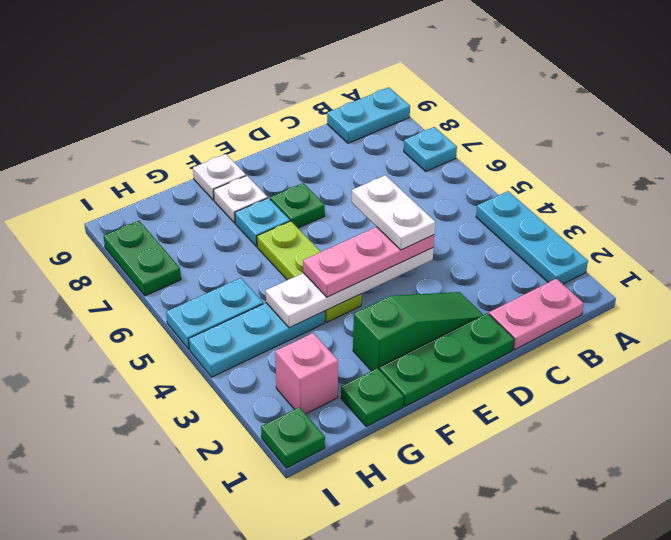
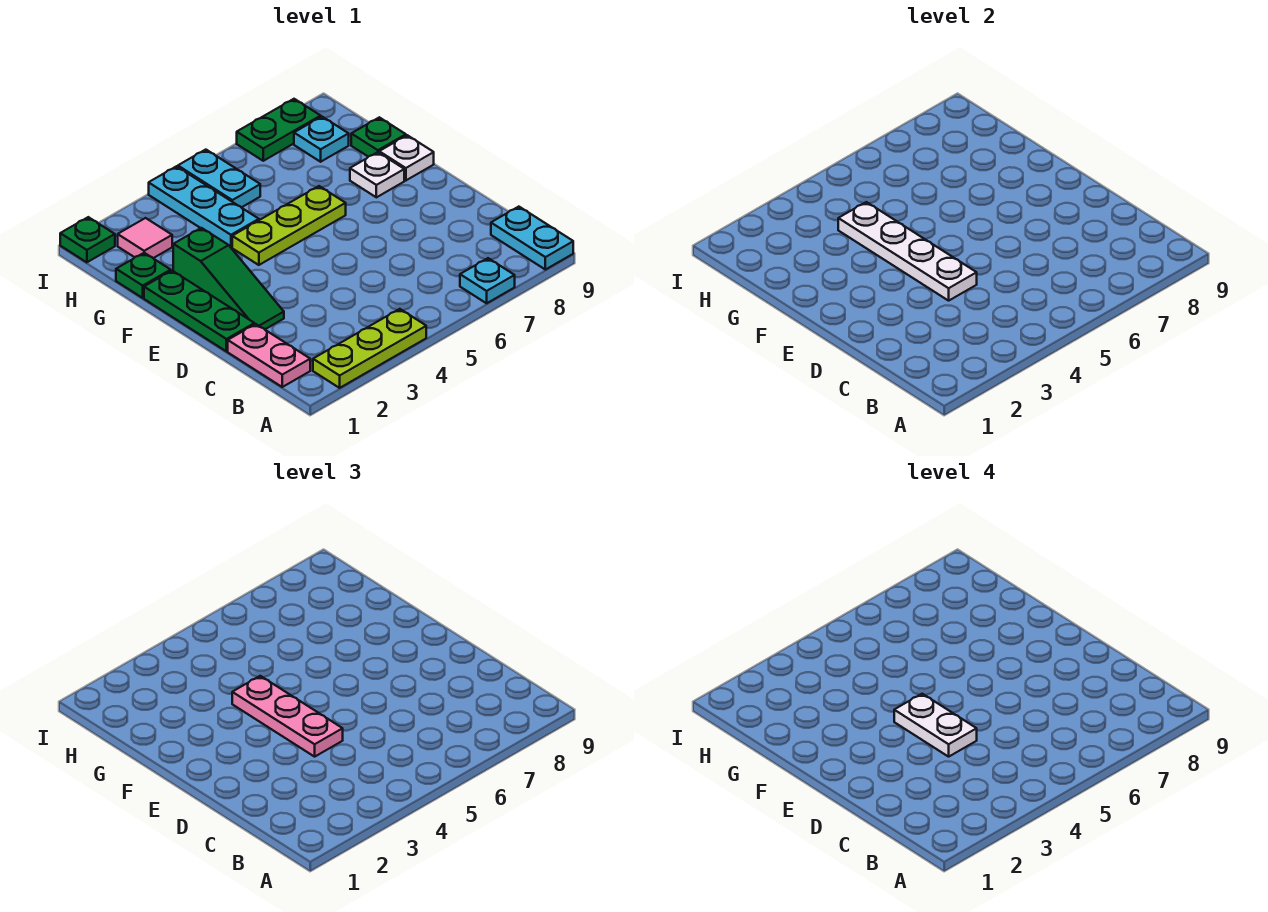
cyan plate A2:A4 level 1 -> lime plate A2:A4 level 1
white plate D4:D5 level 4 -> white plate D4:E4 level 4
green plate E7 level 1 -> green plate G9 level 1
cyan plate F7 level 1 -> cyan plate H8 level 1
pink brick H2 level 1 -> pink tile H2 level 1

